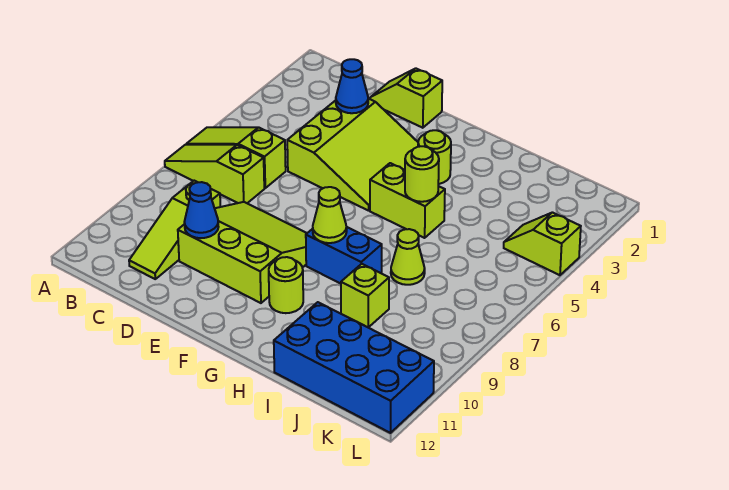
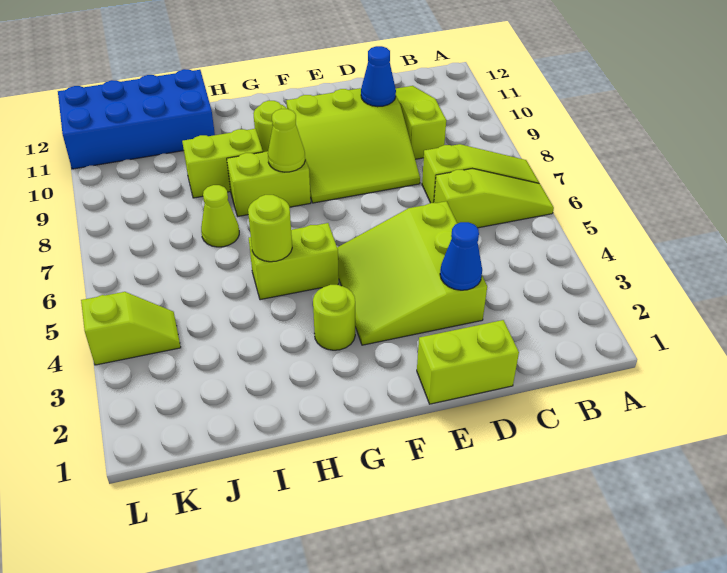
lime slope D1:E1 level 1 top E -> lime brick D1:E1 level 1
blue brick G8:H8 level 1 -> lime brick G8:H8 level 1
lime brick I9 level 1 -> lime brick H9:I9 level 1

